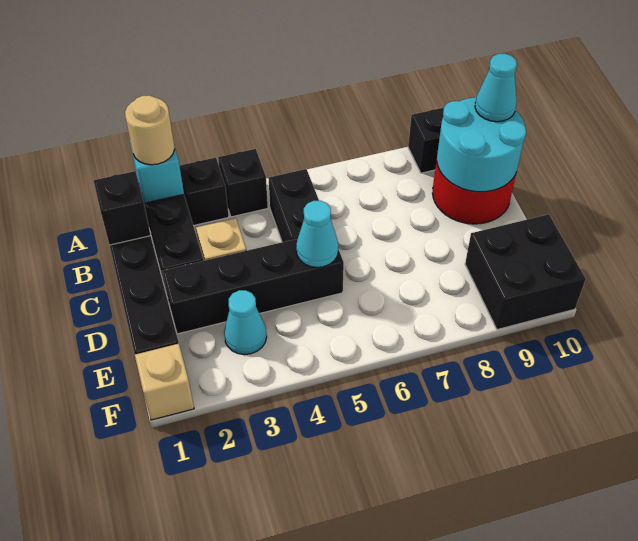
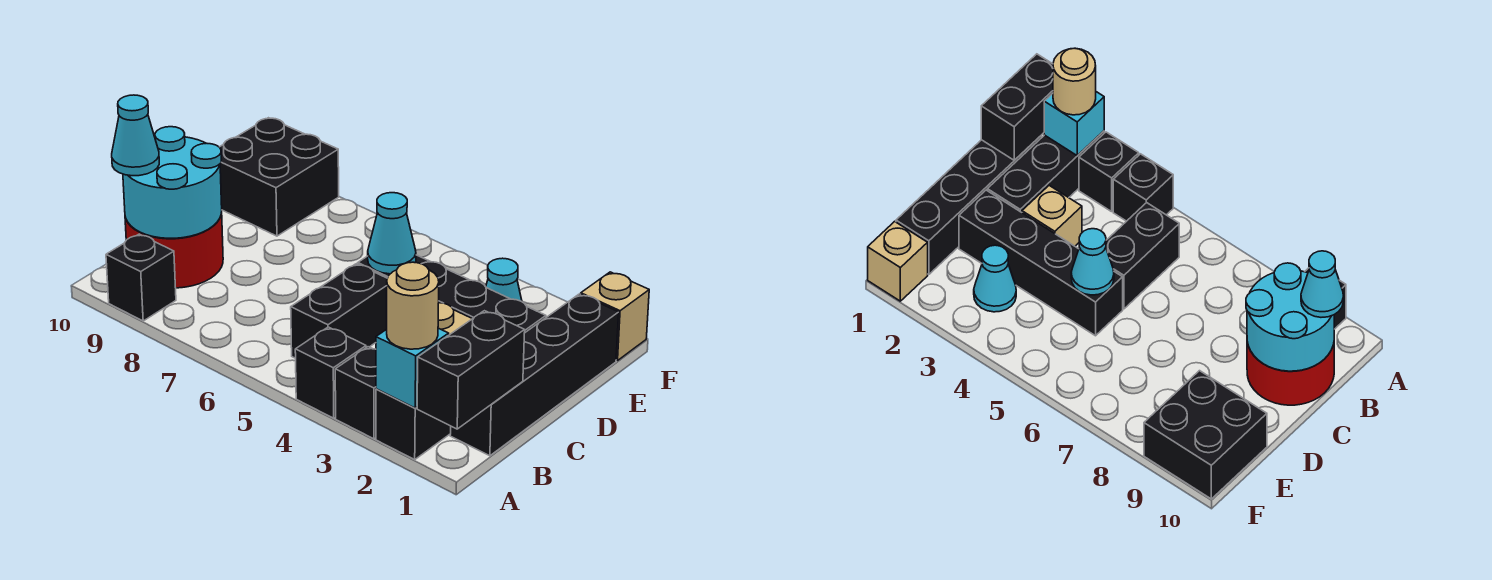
black brick B1 level 2 -> black brick A1:B1 level 2

